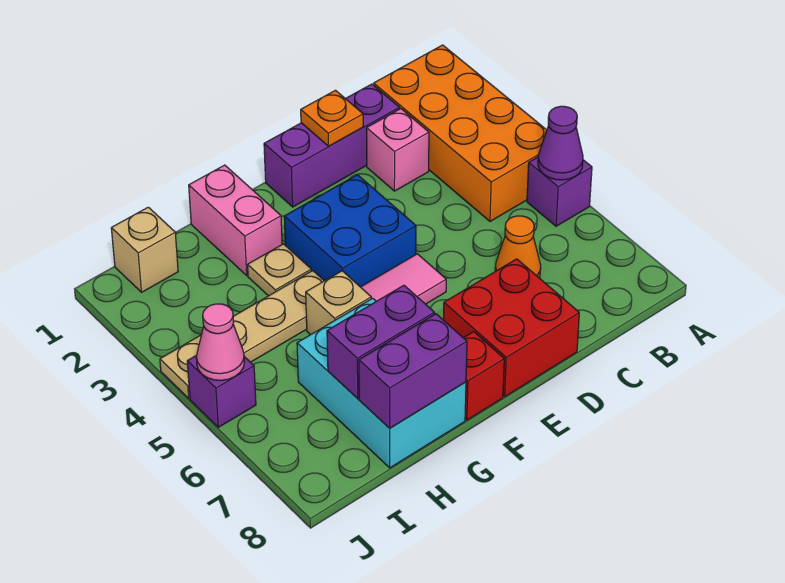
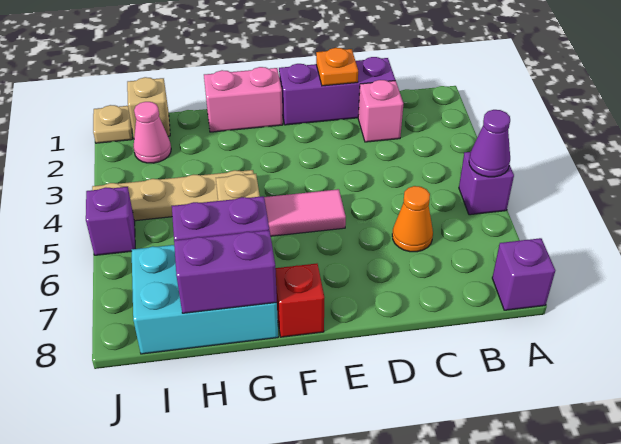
orange brick A1:B4 level 1 -> none
none -> purple brick A8 level 1
red brick D7:E8 level 1 -> none
blue brick E3:F4 level 1 -> none
pink brick G1:G2 level 1 -> pink brick F1:G1 level 1
tan plate G3 level 1 -> tan plate J1 level 1
cyan brick G6:H8 level 1 -> cyan brick G7:I8 level 1
pink cone J5 level 2 -> pink cone I2 level 1

